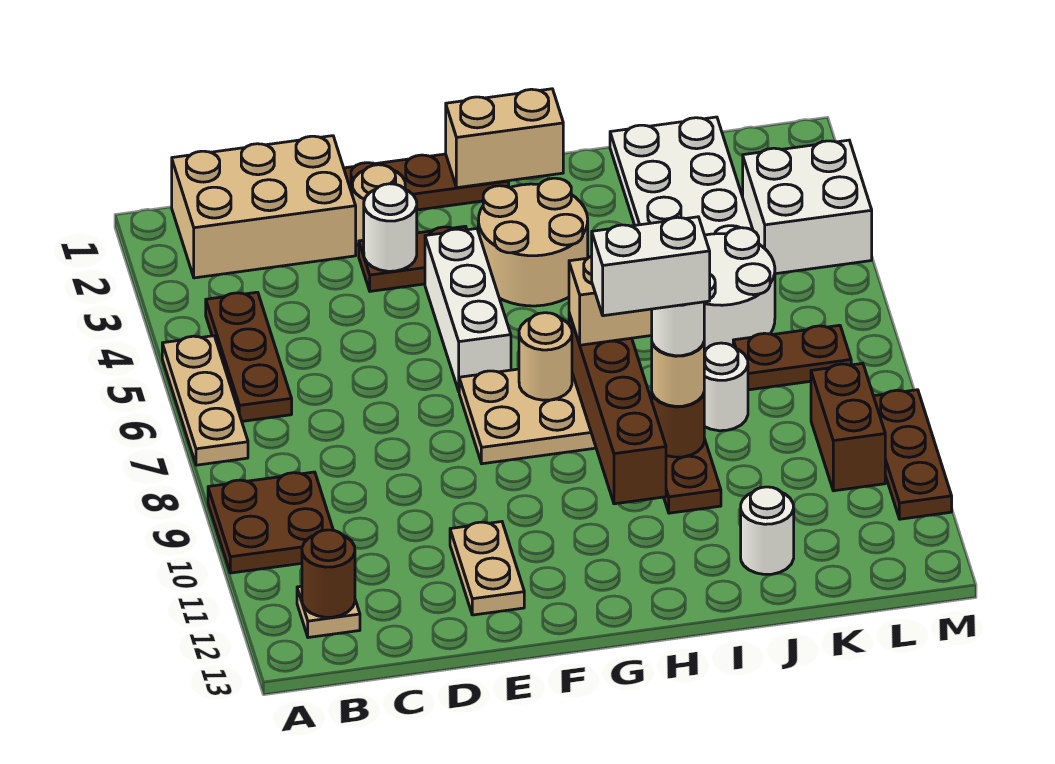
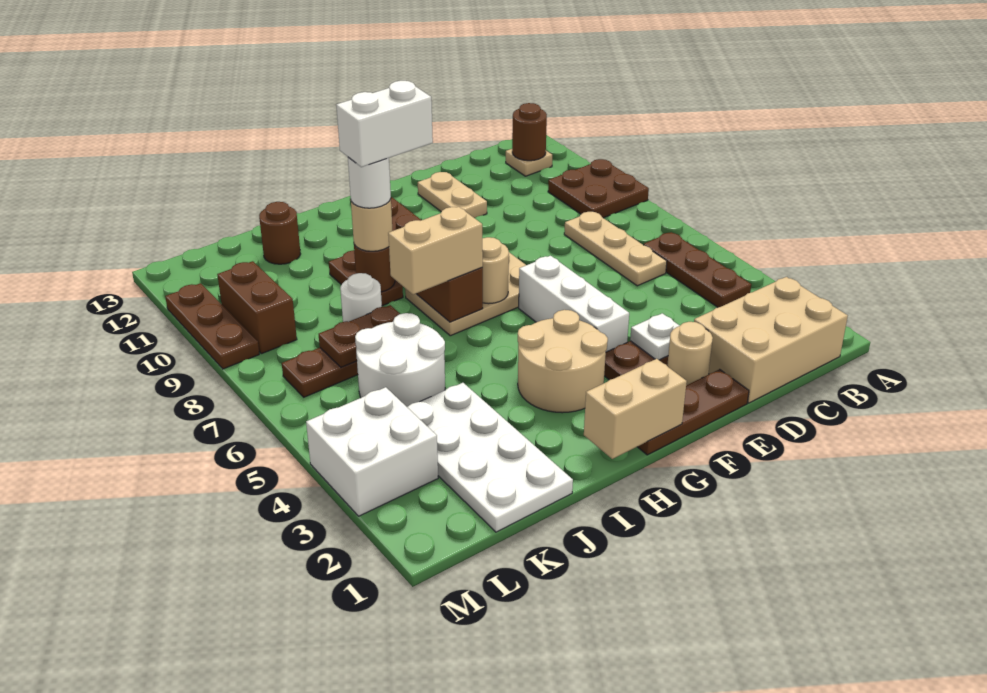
tan plate A5:A7 level 1 -> tan plate C6:C8 level 1
white round brick E3 level 2 -> white plate E3 level 2
none -> brown plate J7:K7 level 2
white round brick J12 level 1 -> brown round brick J12 level 1

